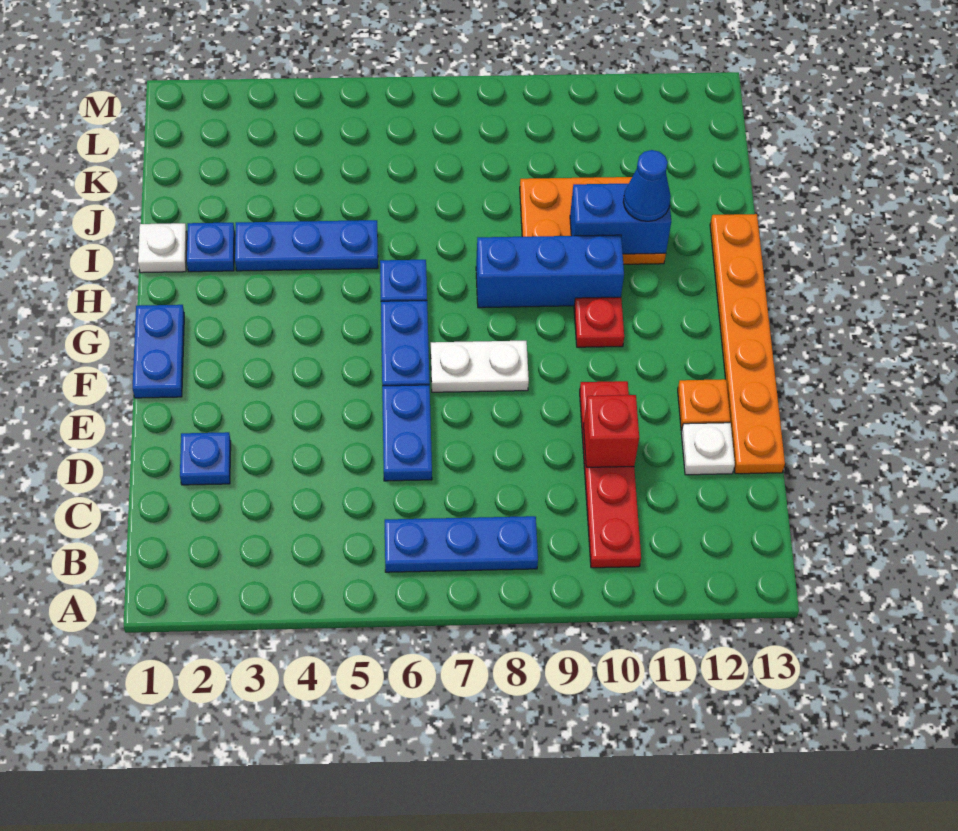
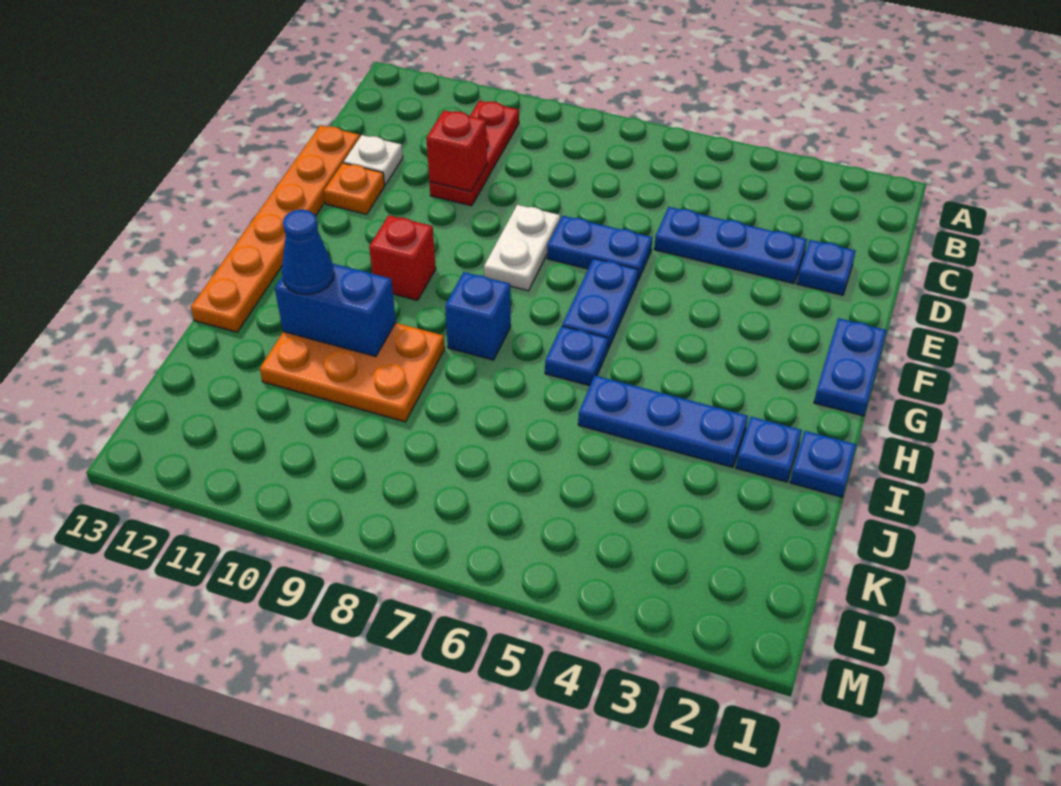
blue plate B6:B8 level 1 -> blue plate D3:D5 level 1
red plate B10:E10 level 1 -> red plate B10:D10 level 1
blue plate D6:E6 level 1 -> blue plate E6:E7 level 1
white plate F7:F8 level 1 -> white plate E8:F8 level 1
red plate G10 level 1 -> red brick G10 level 1
blue brick H8:H10 level 1 -> blue brick H8 level 1
white plate I1 level 1 -> blue plate I1 level 1

